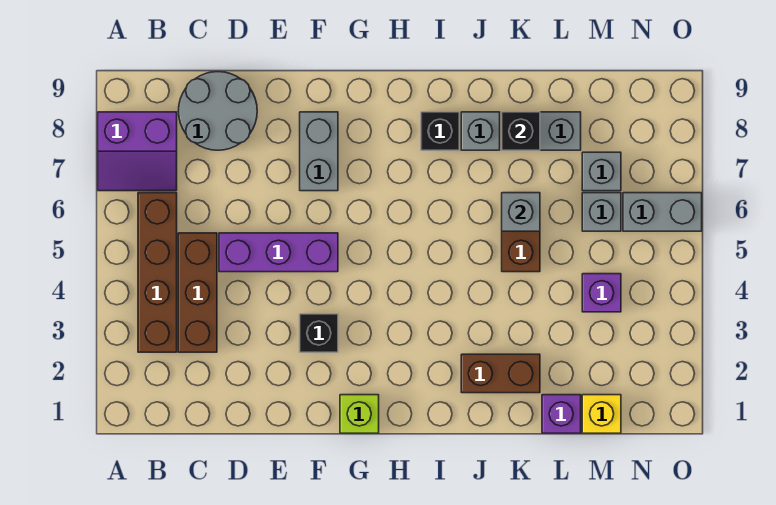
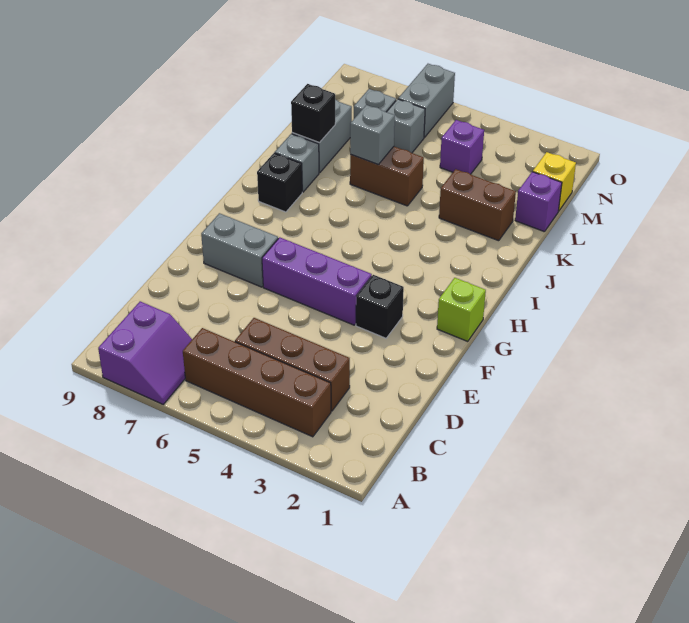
grey round brick C8:D9 level 1 -> none
purple brick D5:F5 level 1 -> purple brick F4:F6 level 1
brown brick J2:K2 level 1 -> brown brick K2:K3 level 1

